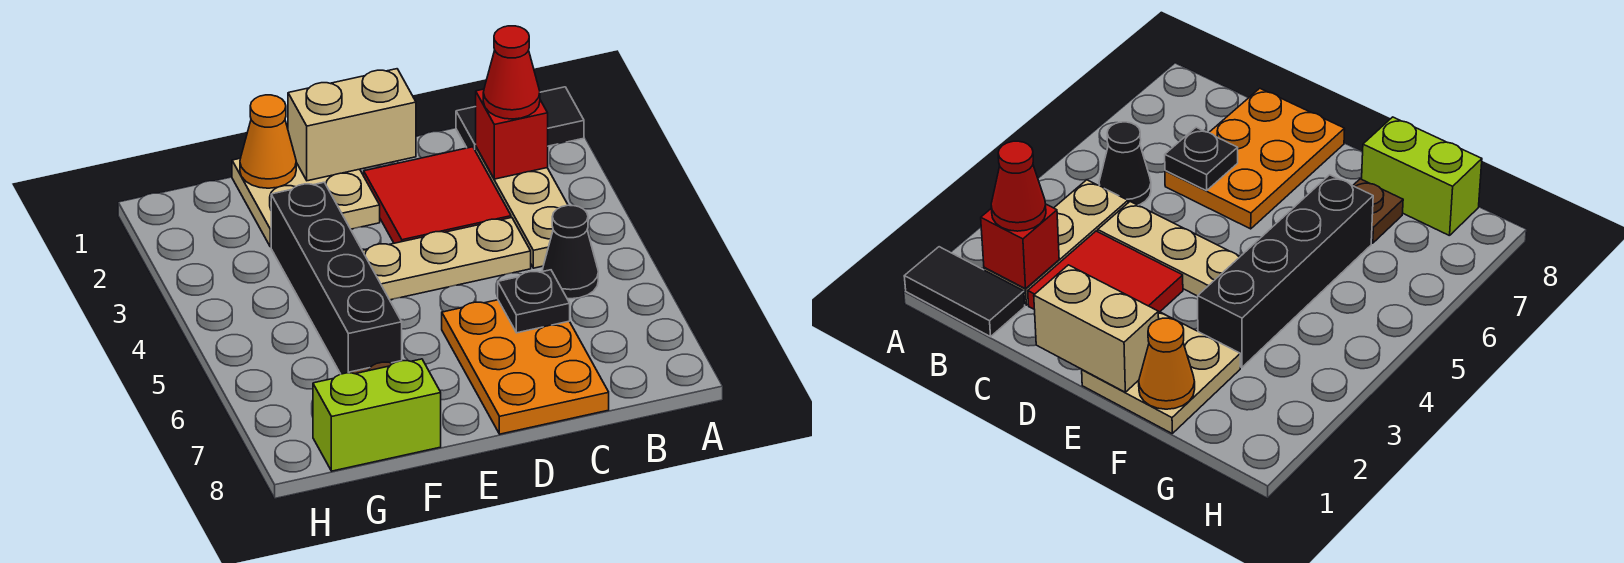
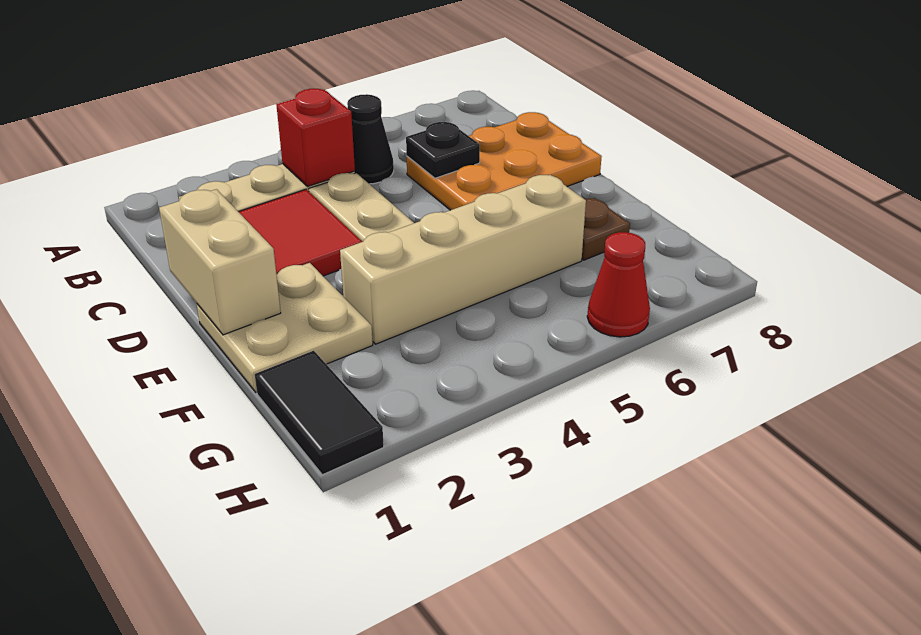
black tile A1:B1 level 1 -> black tile G1:H1 level 1
red brick B2 level 2 -> red brick B4 level 2
red cone B2 level 3 -> red cone H6 level 1
orange cone F1 level 2 -> none
black brick F3:F6 level 1 -> tan brick F3:F6 level 1
lime brick F8:G8 level 1 -> none

